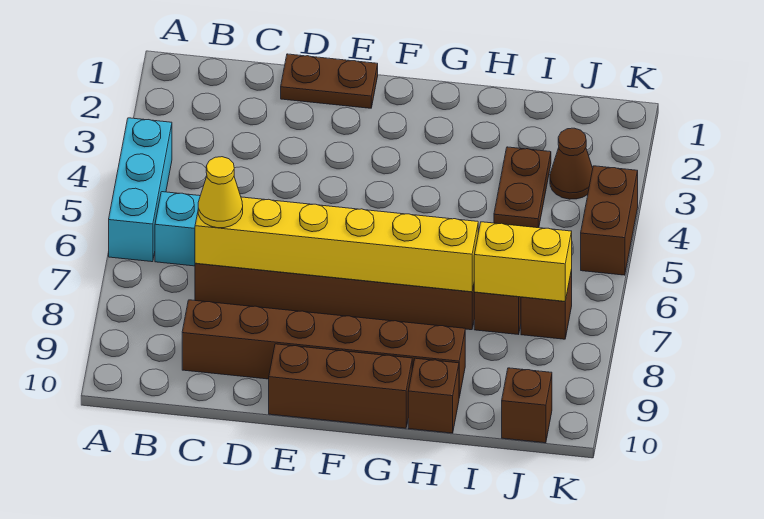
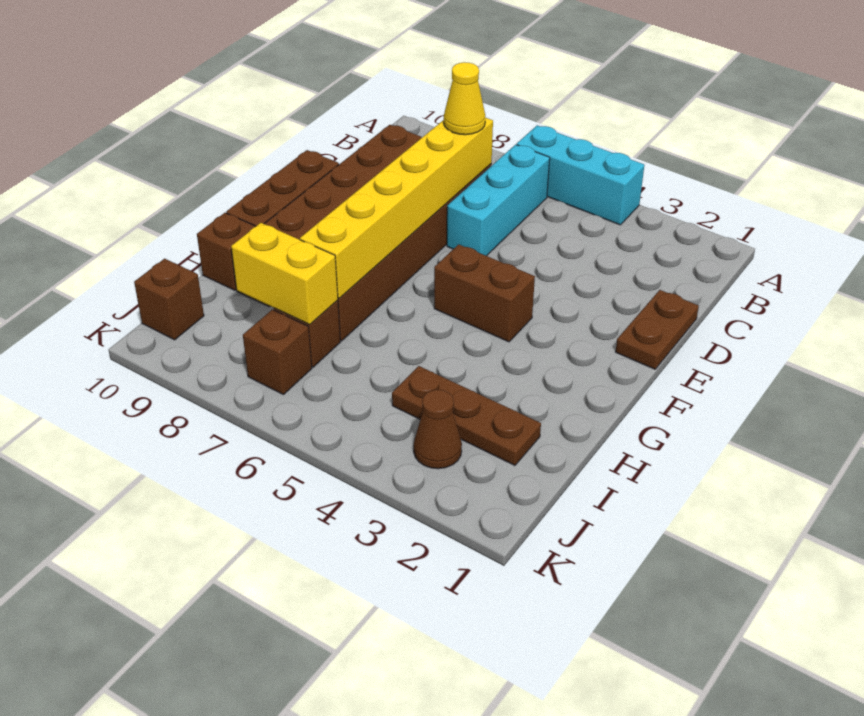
brown plate I3:I4 level 1 -> brown plate I2:I4 level 1
yellow brick I7:J7 level 2 -> yellow brick I7:I8 level 2
brown brick K4:K5 level 1 -> brown brick F4:F5 level 1

